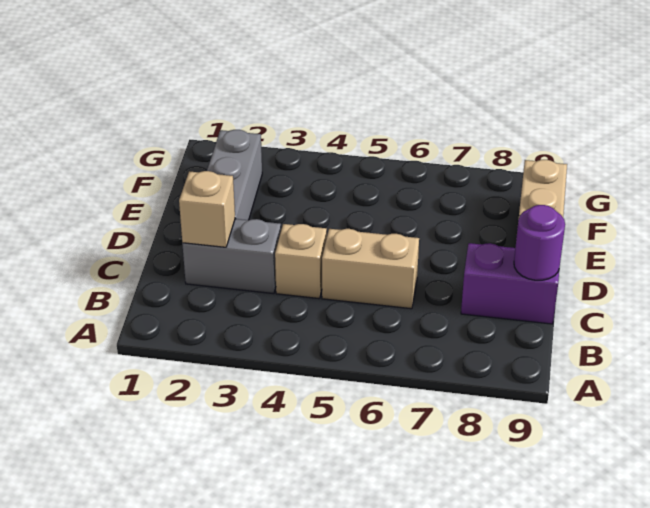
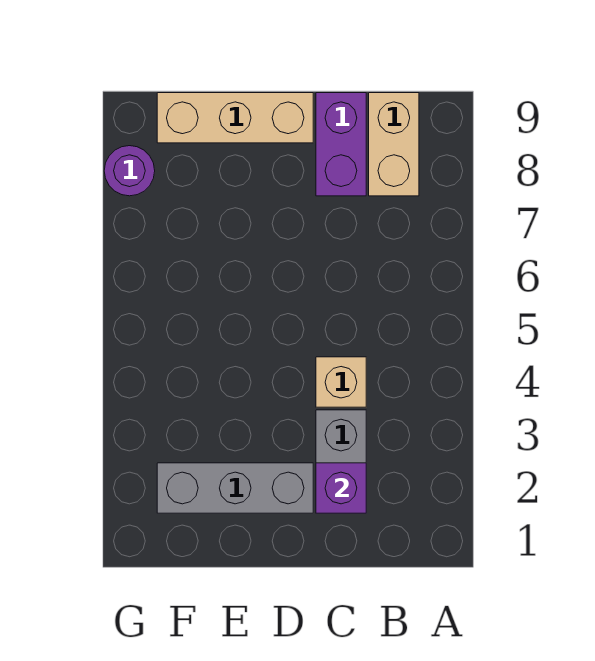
tan brick C2 level 2 -> purple brick C2 level 2
tan brick C5:C6 level 1 -> tan brick B8:B9 level 1
purple round brick C9 level 2 -> purple round brick G8 level 1

